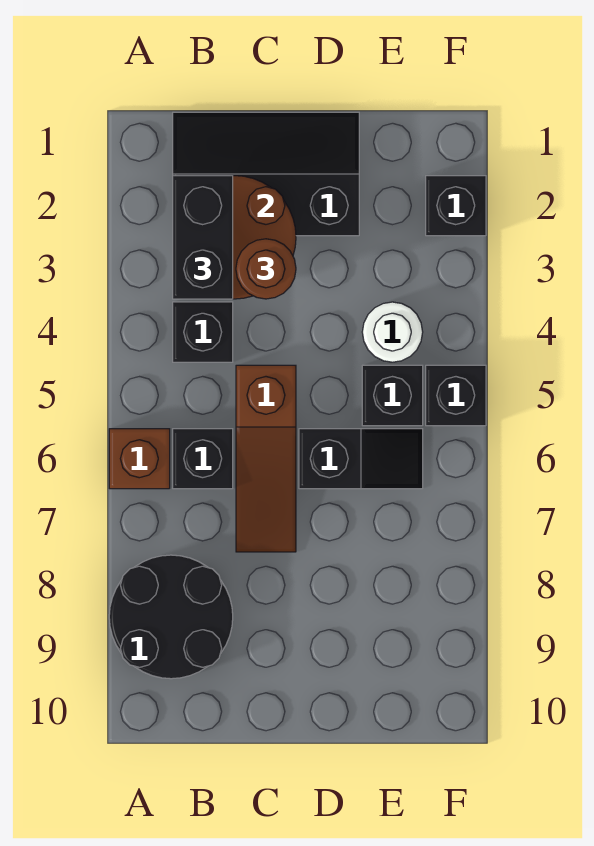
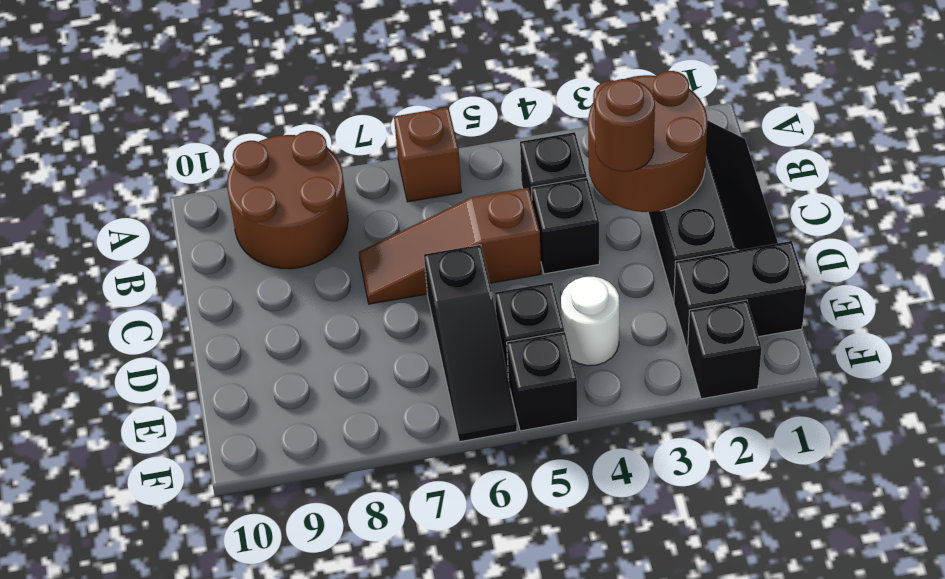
black round brick A8:B9 level 1 -> brown round brick A8:B9 level 1
black brick B2:B3 level 3 -> black brick E1:E2 level 1
black brick B6 level 1 -> black brick C4 level 1
black slope D6:E6 level 1 top D -> black slope D6:F6 level 1 top D

